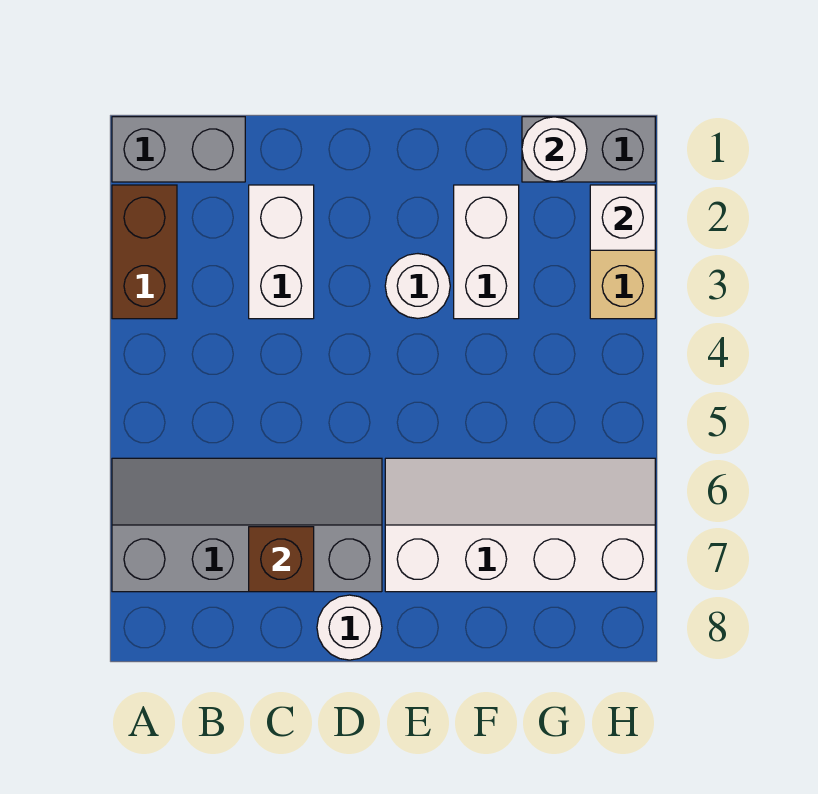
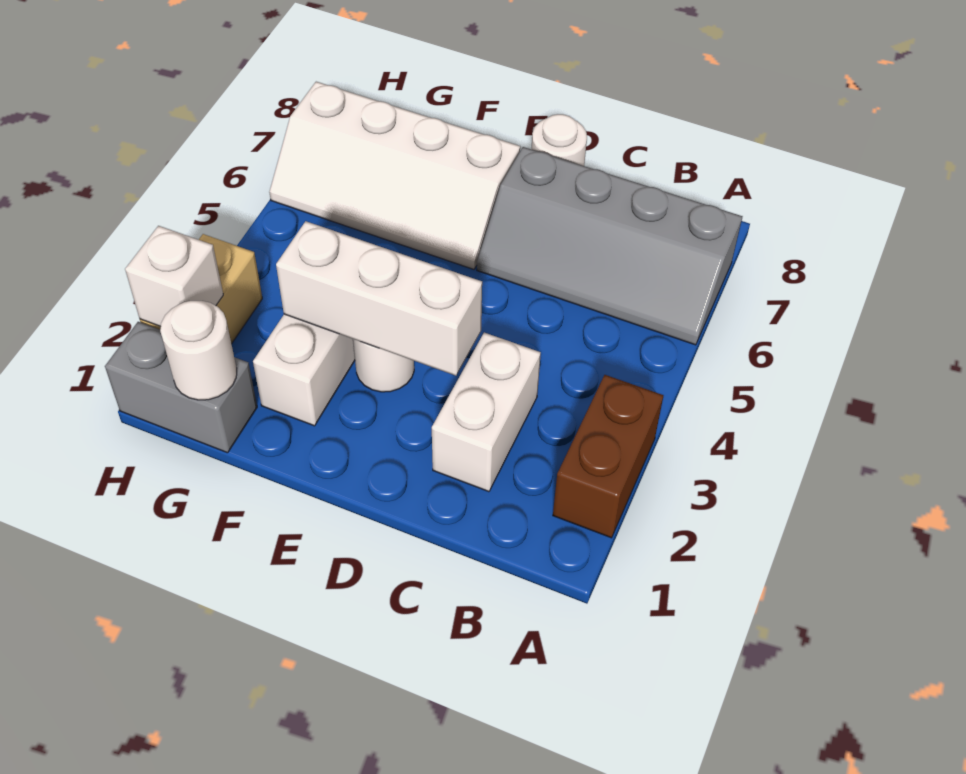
grey brick A1:B1 level 1 -> none
brown brick C7 level 2 -> none
none -> white brick D3:F3 level 2

